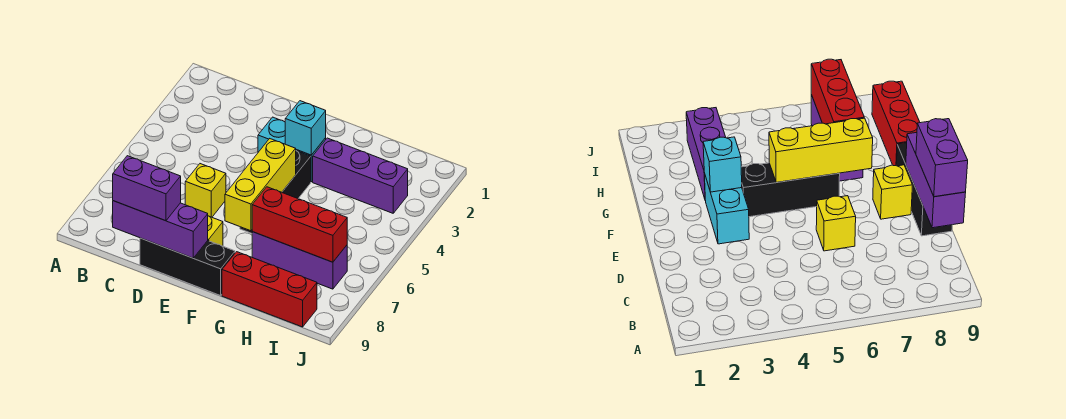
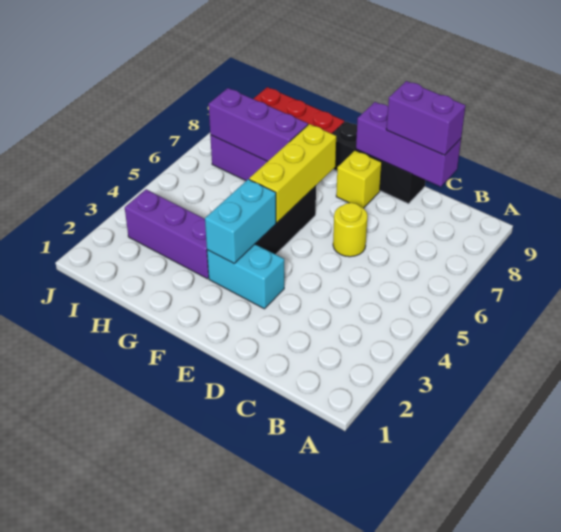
yellow brick D6 level 1 -> yellow round brick D6 level 1
cyan brick F3 level 2 -> cyan brick F3:F4 level 2
red brick G7:I7 level 2 -> purple brick G7:I7 level 2

